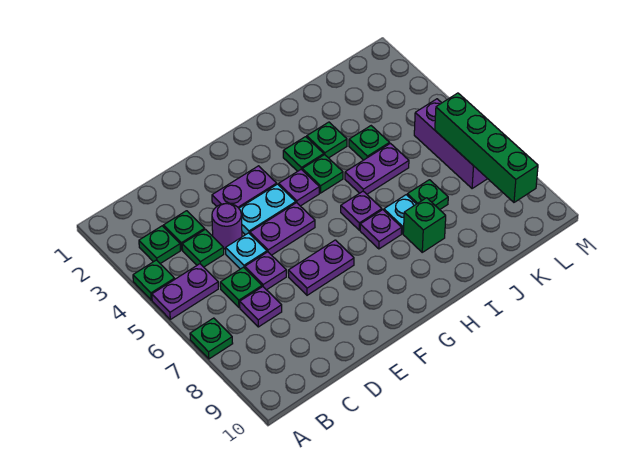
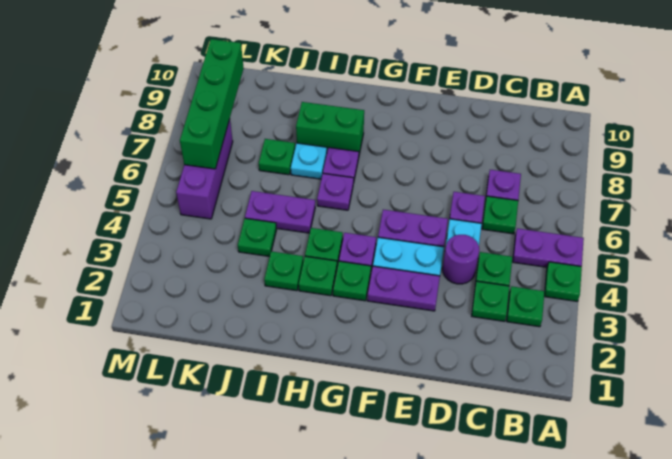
green plate A7 level 1 -> green plate G3 level 1
purple plate E7:F7 level 1 -> none
green brick I8 level 1 -> green brick H8:I8 level 1

